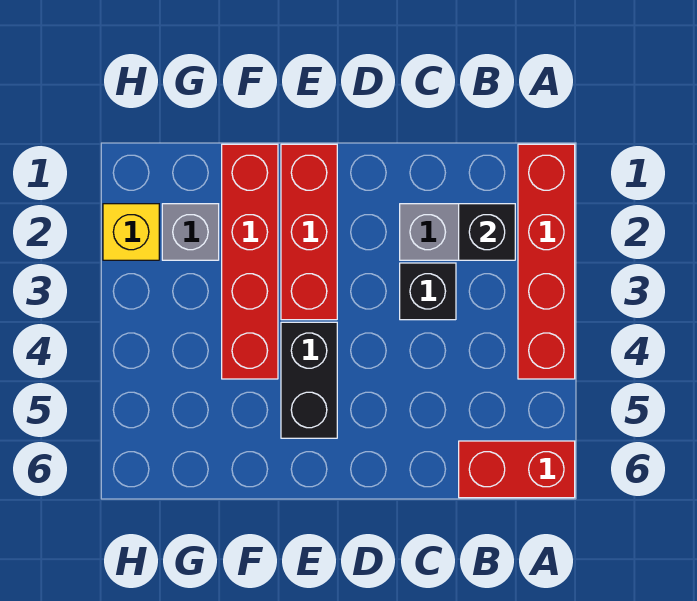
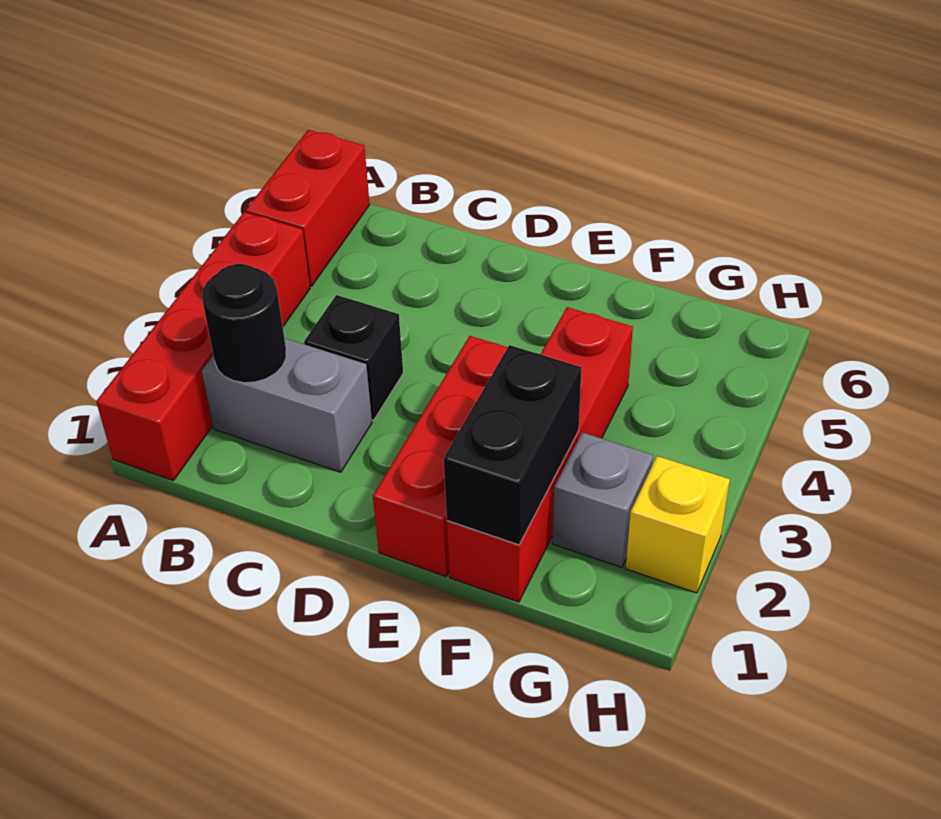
red brick A6:B6 level 1 -> red brick A5:A6 level 1
black brick B2 level 2 -> black round brick B2 level 2
black brick E4:E5 level 1 -> black brick F1:F2 level 2

